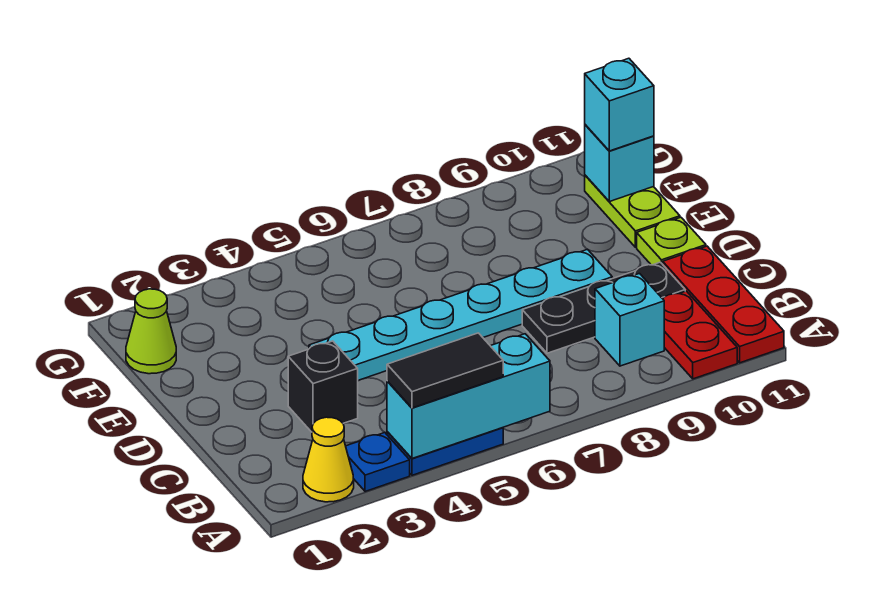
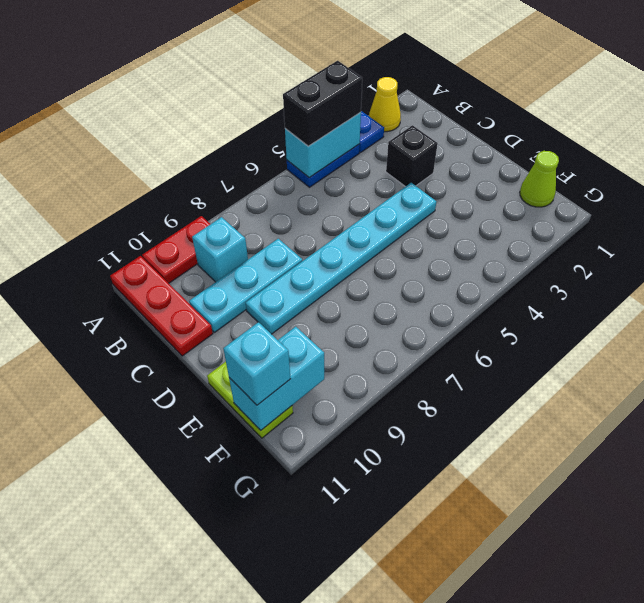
cyan brick A4:A6 level 2 -> cyan brick A4:A5 level 2
black tile A4:A5 level 3 -> black brick A4:A5 level 3
red plate A10:B10 level 1 -> red plate A9:A10 level 1
black plate C8:C10 level 1 -> cyan plate C8:C10 level 1
lime plate D11 level 1 -> none
cyan brick F11 level 2 -> cyan brick F10:F11 level 2

